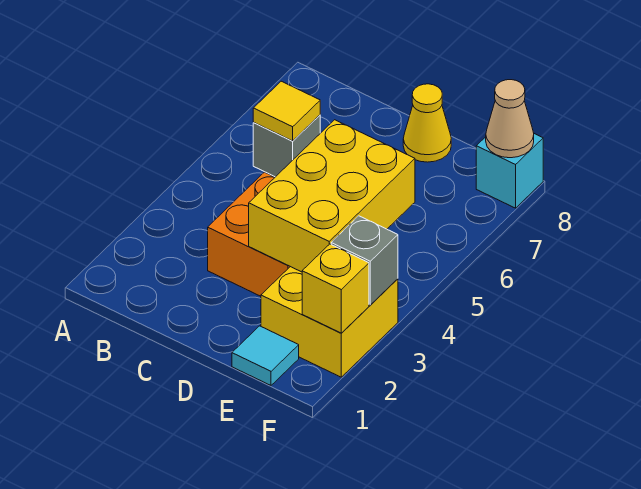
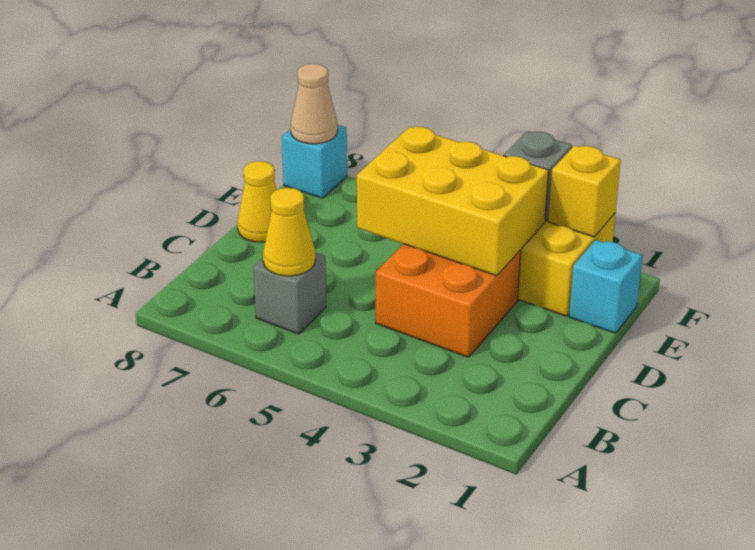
yellow tile B6 level 2 -> yellow cone B6 level 2
cyan tile E1 level 1 -> cyan brick E1 level 1

